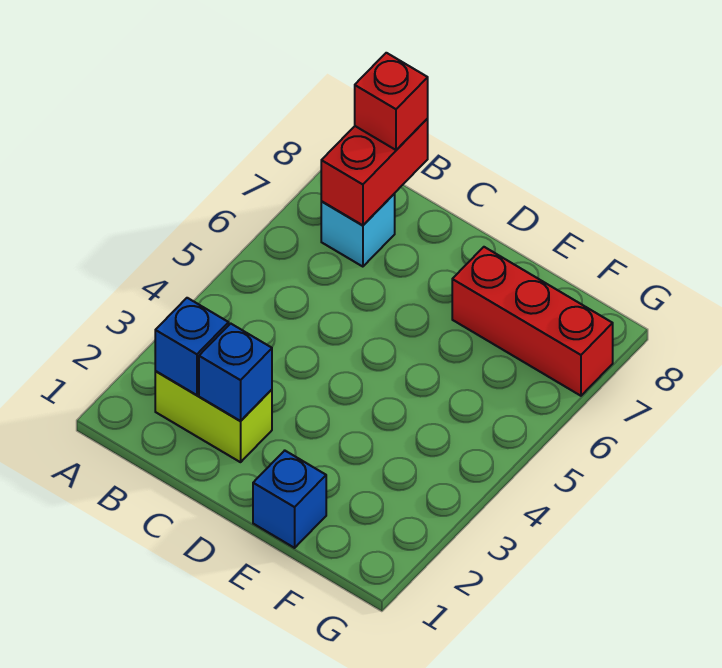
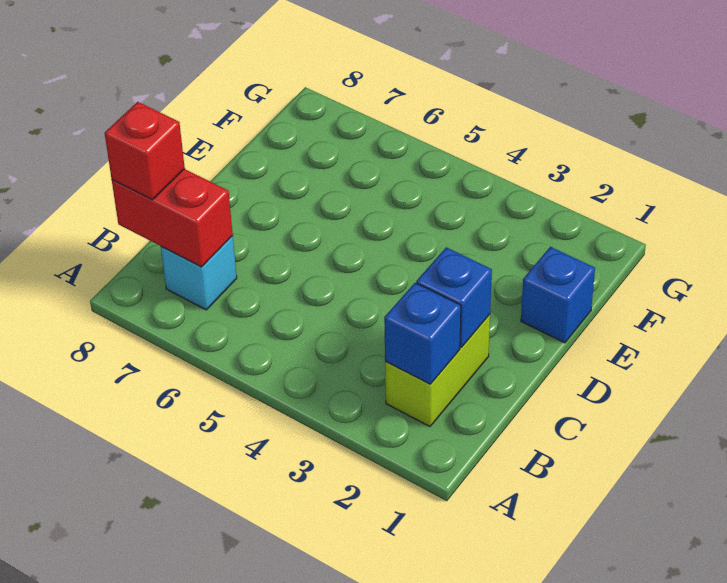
red brick E7:G7 level 1 -> none

